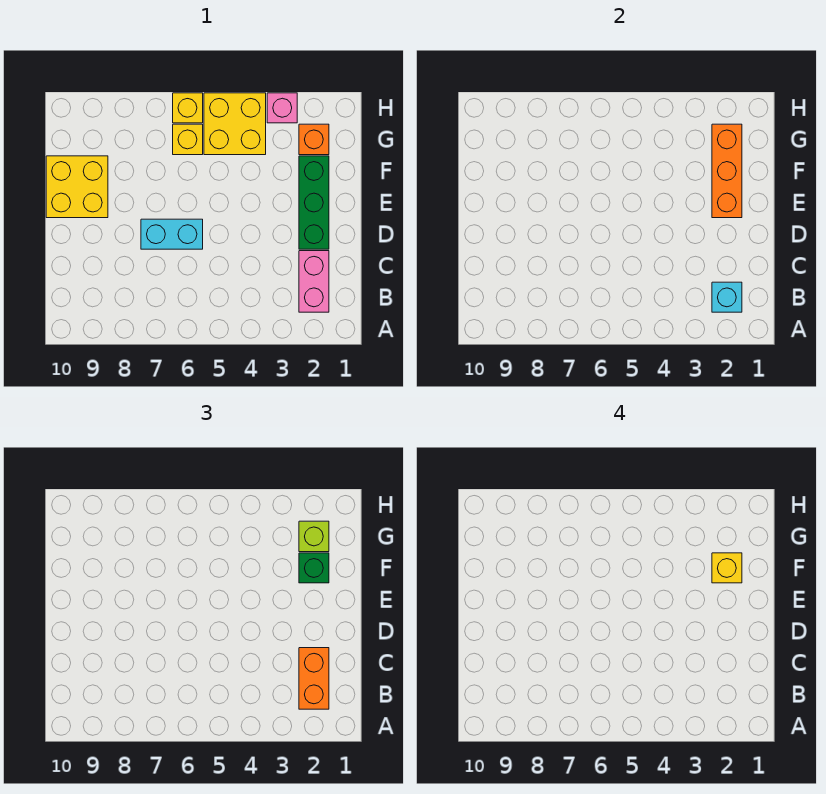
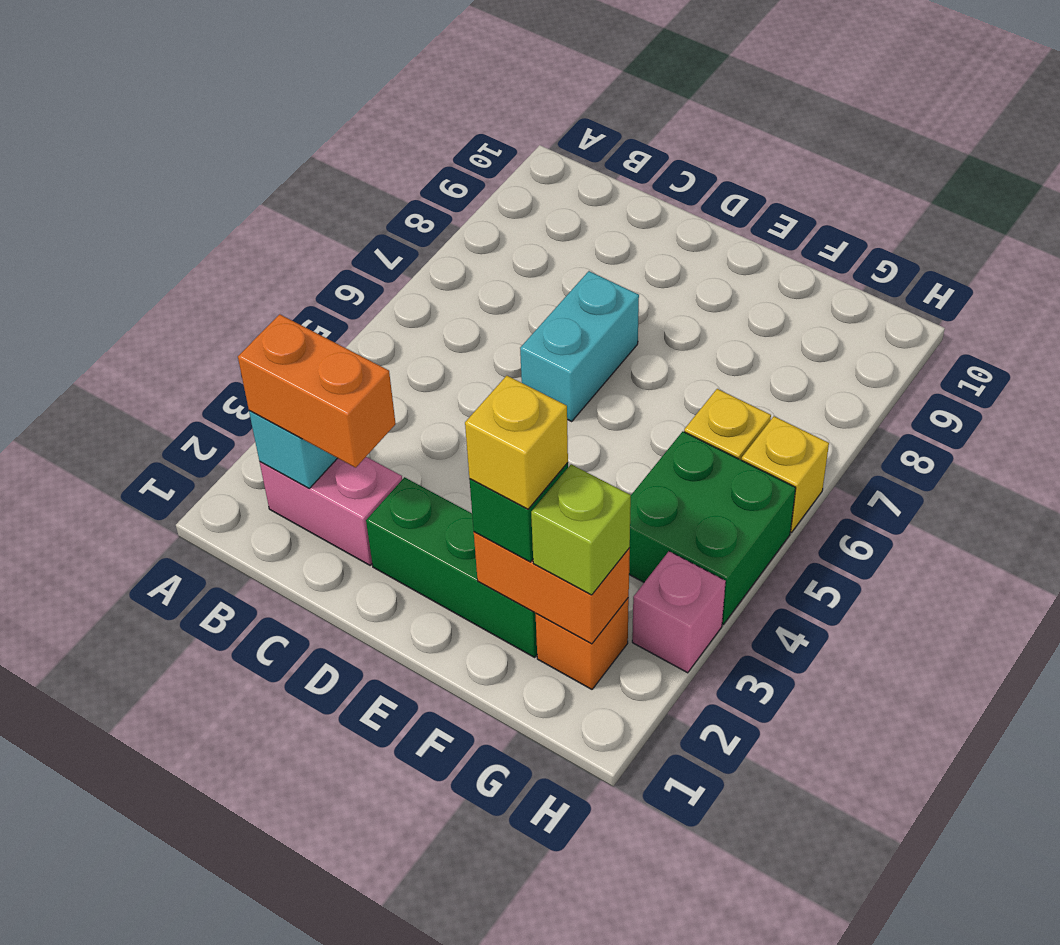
orange brick E2:G2 level 2 -> orange brick F2:G2 level 2
yellow brick E9:F10 level 1 -> none
yellow brick G4:H5 level 1 -> green brick G4:H5 level 1

